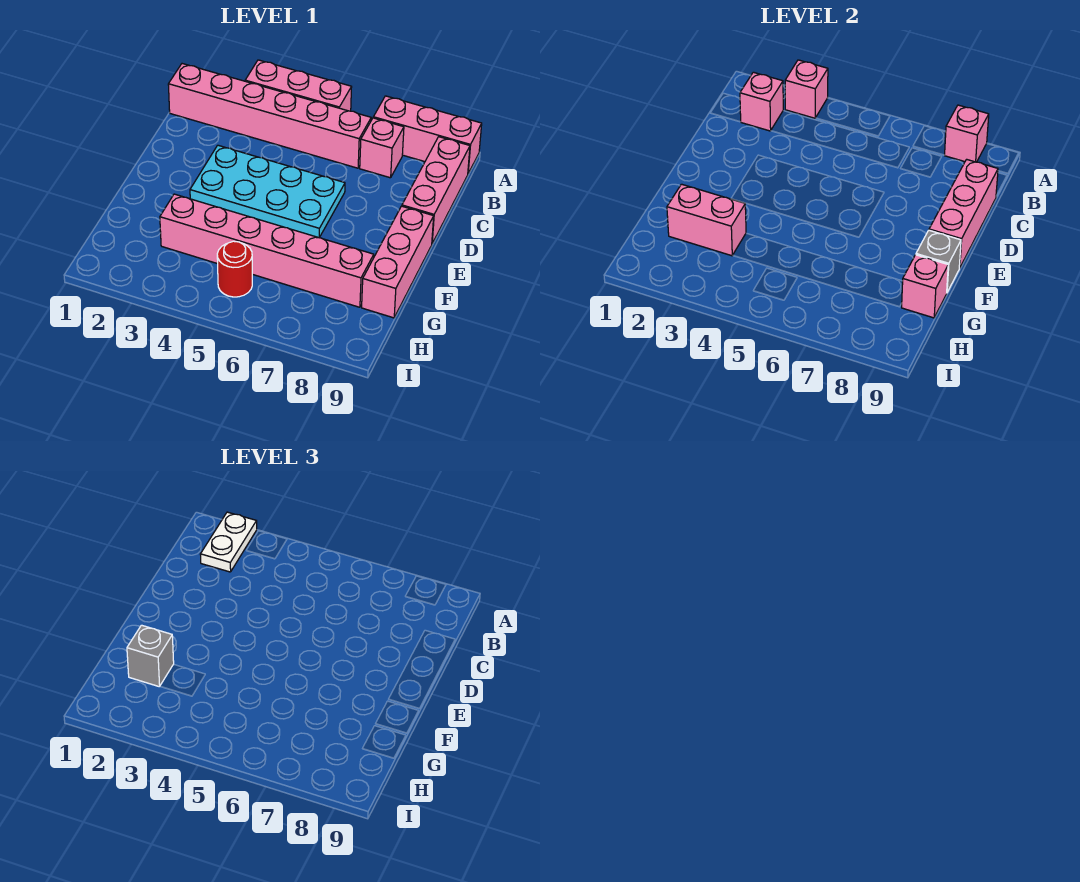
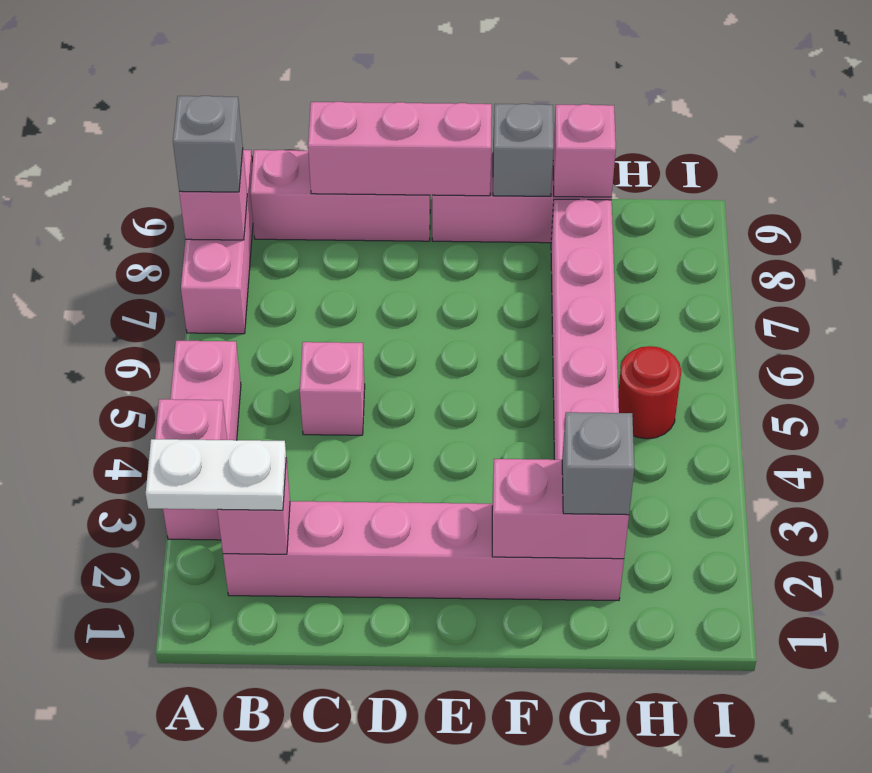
none -> grey brick A8 level 3
pink brick B1:B6 level 1 -> pink brick B2:G2 level 1
pink brick B7 level 1 -> pink brick C5 level 1
cyan plate D3:E6 level 1 -> none
pink brick G2:G3 level 2 -> pink brick F2:G2 level 2

